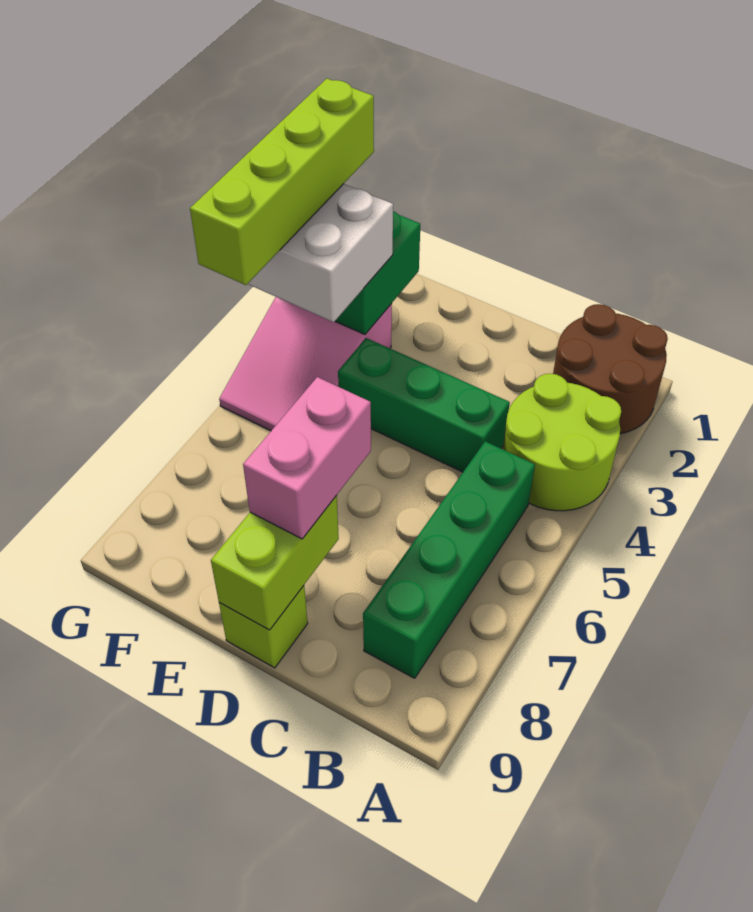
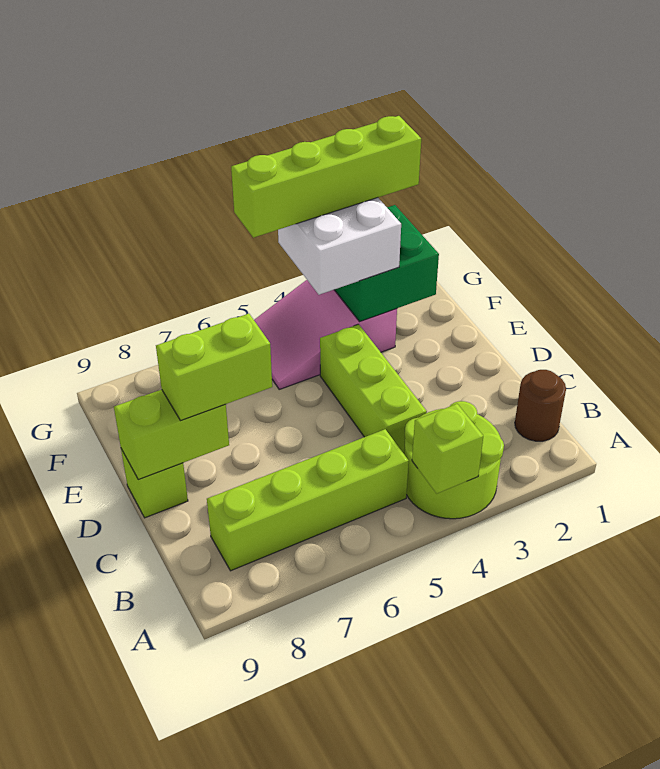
brown round brick A1:B2 level 1 -> brown round brick B1 level 1
none -> lime brick A4 level 2
green brick B5:B8 level 1 -> lime brick B5:B8 level 1
green brick C4:E4 level 1 -> lime brick C4:E4 level 1
pink brick D7:D8 level 3 -> lime brick D7:D8 level 3

